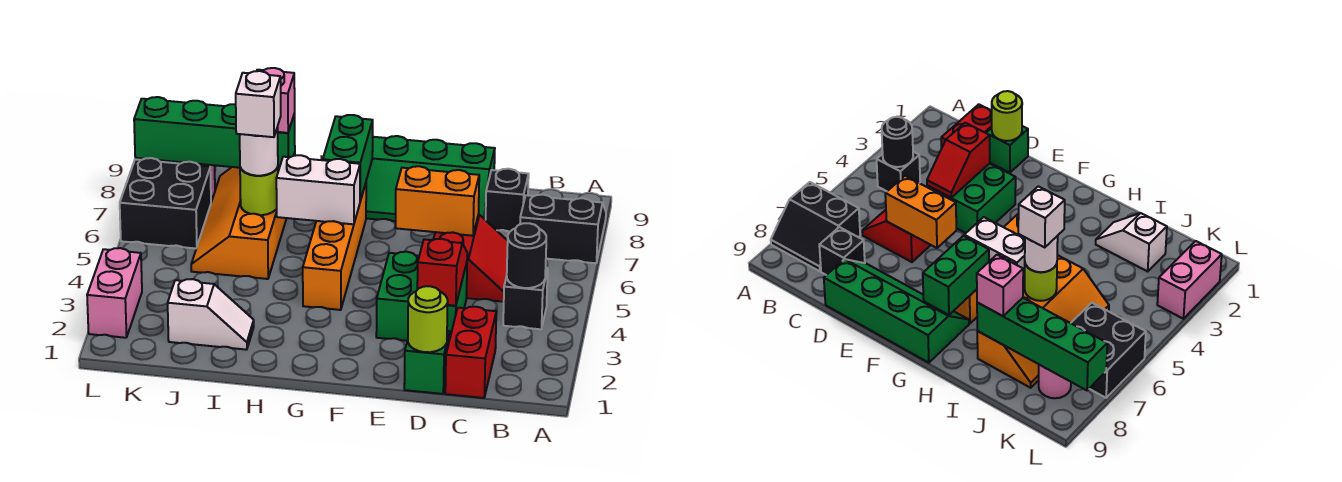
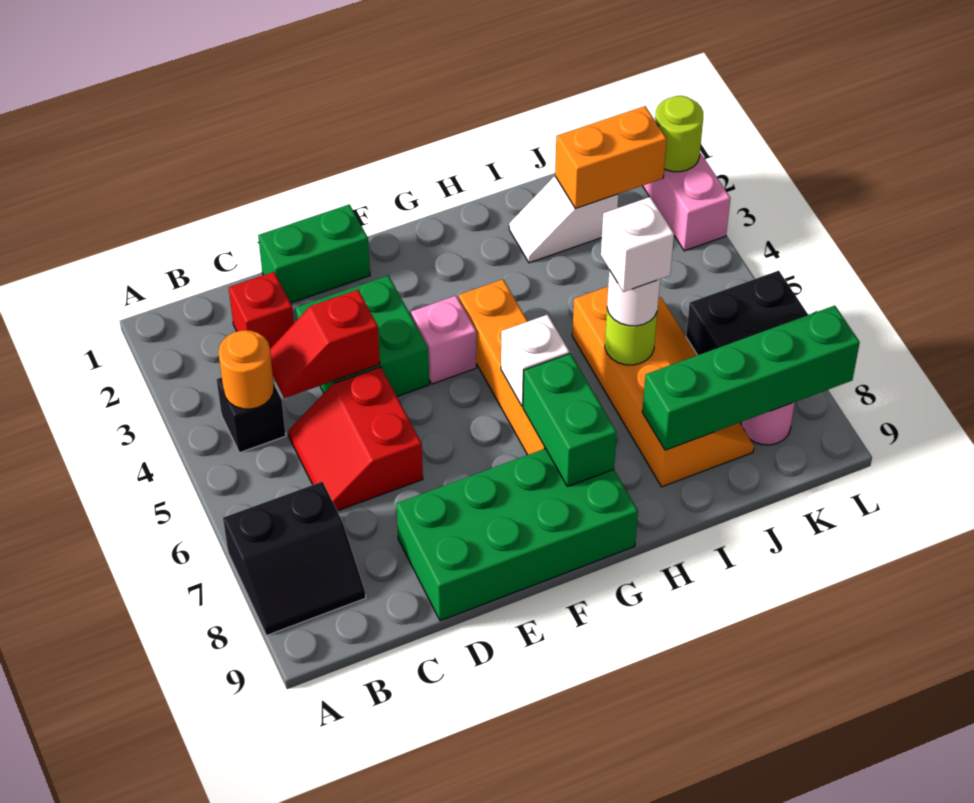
black round brick B4 level 2 -> orange round brick B4 level 2
red brick C1:C2 level 1 -> red brick C2 level 1
black brick C8 level 1 -> none
green brick D1 level 1 -> green brick D1:E1 level 1
lime round brick D1 level 2 -> lime round brick L2 level 2
red slope D3:D4 level 2 top 3 -> red slope C4:D4 level 2 top D
orange brick D6:E6 level 2 -> orange brick J2:K2 level 2
green slope D8:G9 level 1 top 9 -> green brick D8:G9 level 1
white brick G6:H6 level 2 -> white brick G6 level 2
pink brick I8 level 3 -> pink brick F4 level 1

